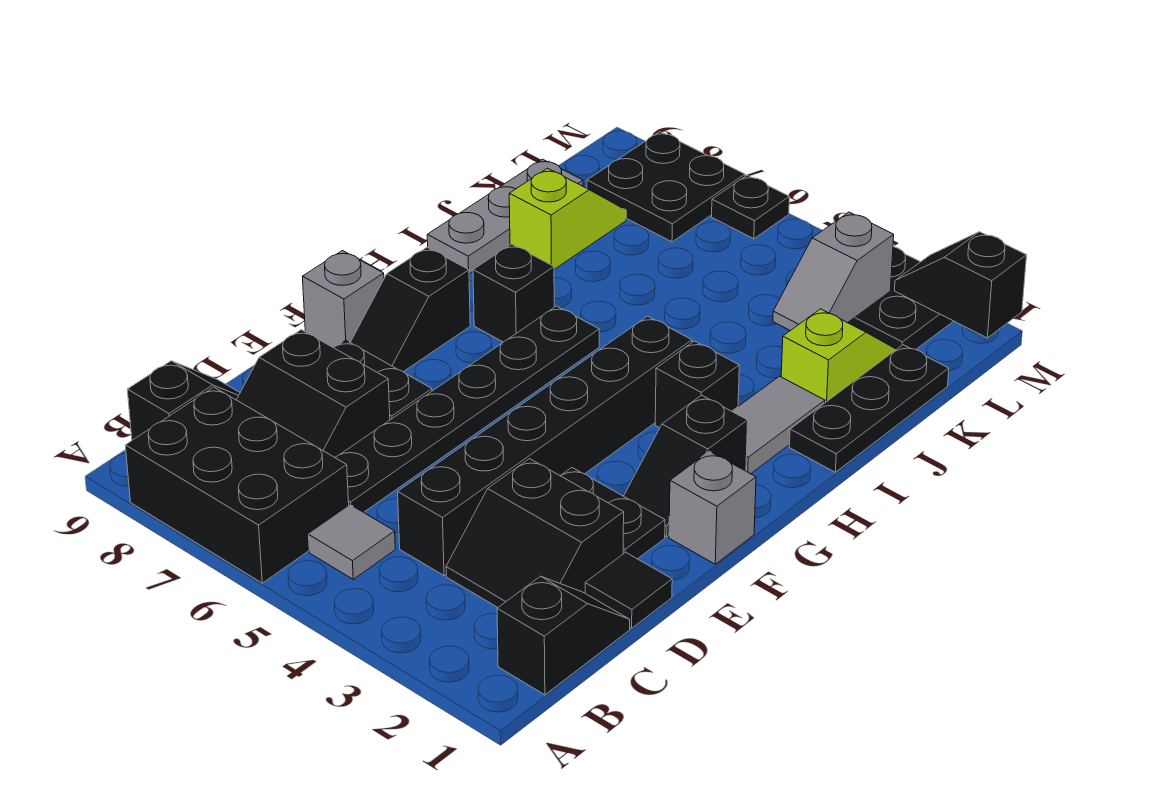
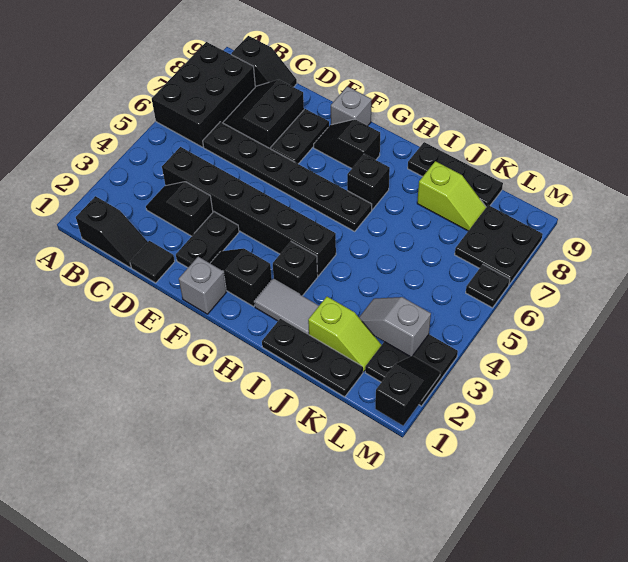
grey tile B5 level 1 -> none
black slope C2:D3 level 1 top D -> black slope C3:D3 level 1 top D
grey plate I9:K9 level 1 -> black plate I9:K9 level 1

